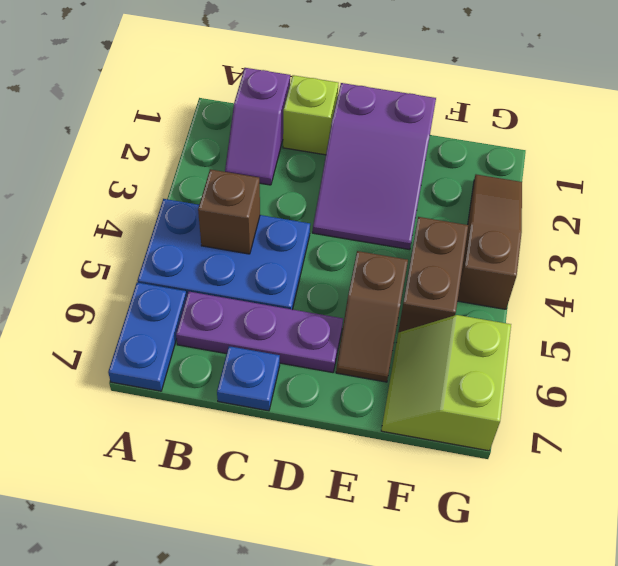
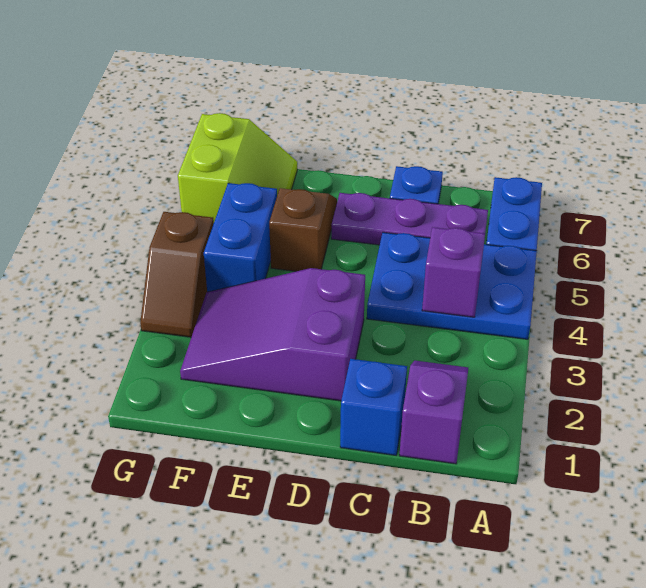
brown brick B4 level 2 -> purple brick B4 level 2
lime brick C1 level 1 -> blue brick C1 level 1
purple slope D1:E3 level 1 top 1 -> purple slope D2:F3 level 1 top D
brown brick F4:F5 level 1 -> blue brick F4:F5 level 1
brown slope G2:G4 level 1 top 4 -> brown slope G3:G4 level 1 top 4

